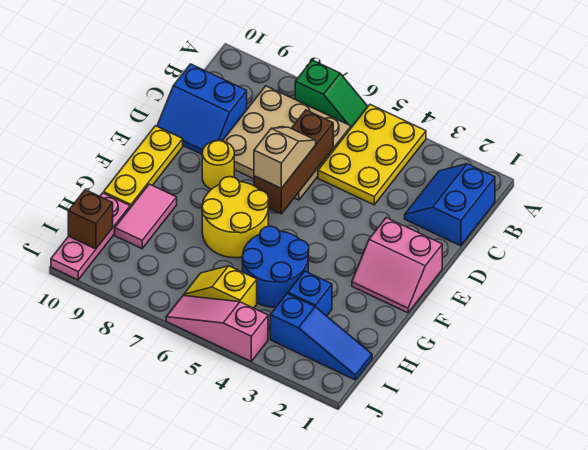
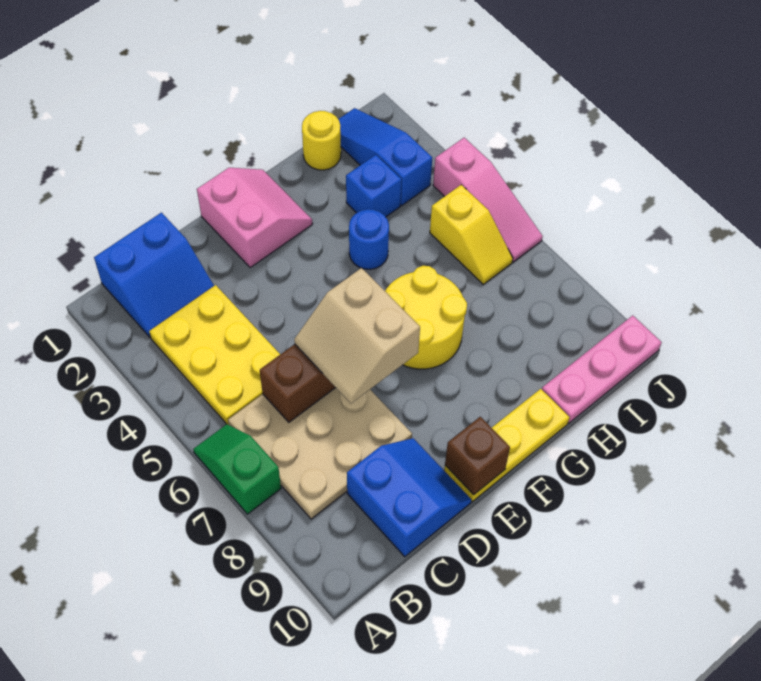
yellow plate A4:C5 level 1 -> yellow plate B3:C5 level 1
tan slope D6:E6 level 3 top E -> tan slope D6:E7 level 3 top E
yellow round brick E8 level 1 -> yellow round brick H1 level 1
blue round brick G4:H5 level 1 -> blue round brick G4 level 1
pink tile G9:H9 level 1 -> none
brown brick I10 level 2 -> brown brick E10 level 2

